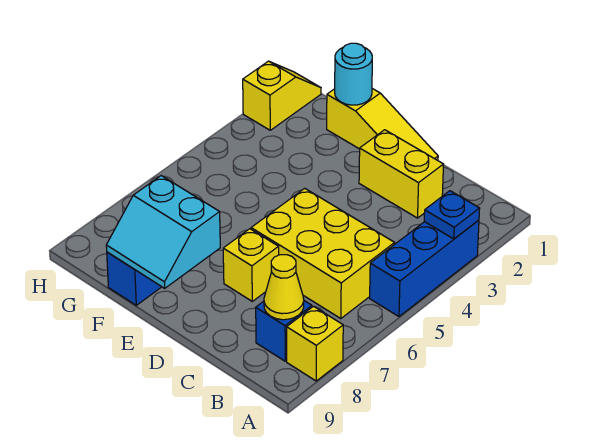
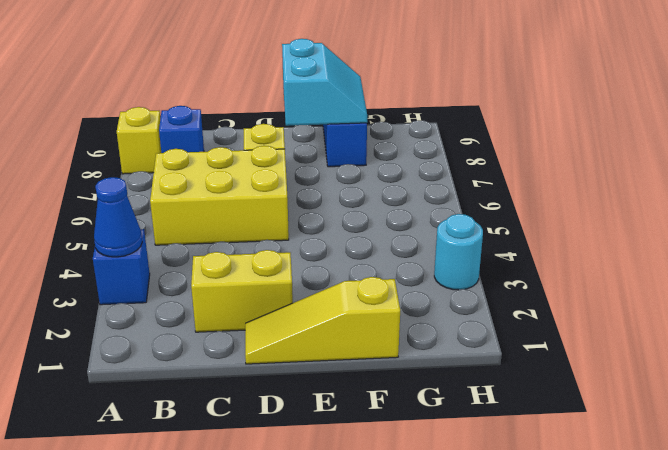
blue brick A3:A5 level 1 -> blue brick A3 level 1
blue plate A3 level 2 -> blue cone A3 level 2
yellow cone B8 level 2 -> none
cyan slope E8:F9 level 2 top 8 -> cyan slope E8:F9 level 2 top E
cyan round brick F1 level 2 -> cyan round brick H3 level 1
yellow slope H1:H2 level 1 top 2 -> none

